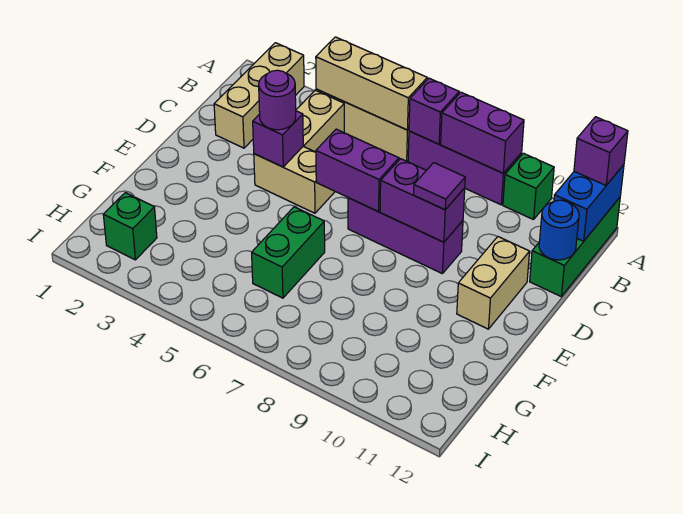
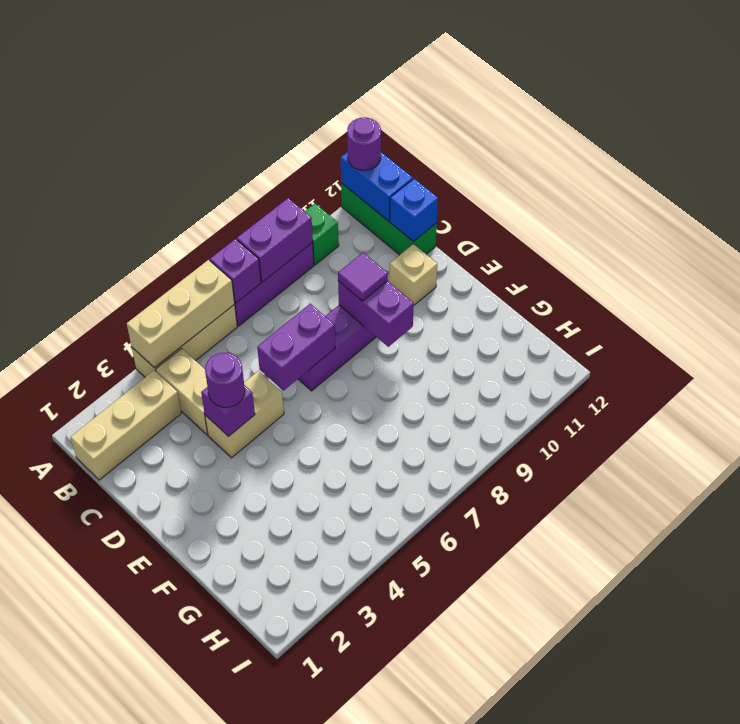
tan brick A2:C2 level 1 -> tan brick B1:B3 level 1
purple brick A12 level 3 -> purple round brick A12 level 3
blue round brick C12 level 2 -> blue brick C12 level 2
purple brick D8:D9 level 2 -> purple brick D9:E9 level 2
tan brick D11:E11 level 1 -> tan brick D11 level 1
green brick F6:G6 level 1 -> none
green brick H2 level 1 -> none

